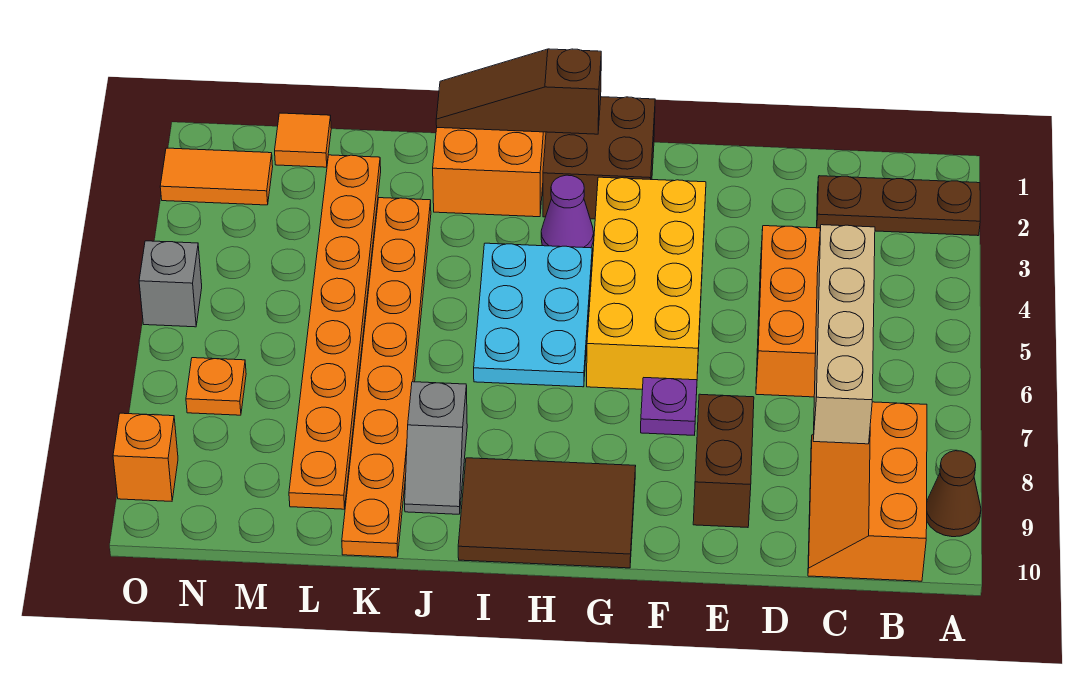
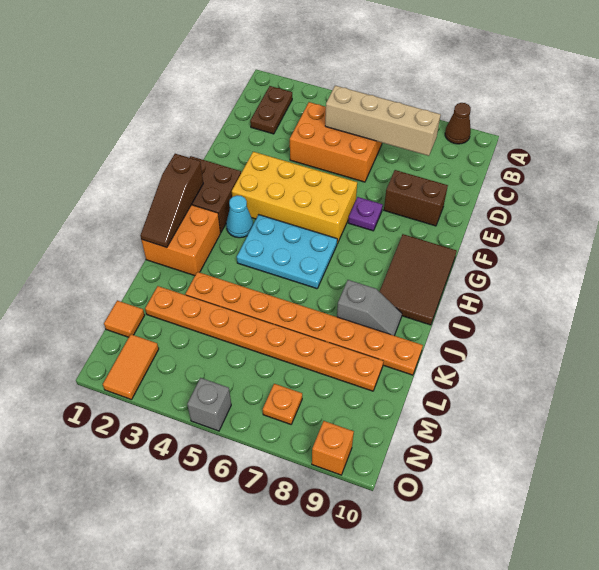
brown plate A2:C2 level 1 -> brown plate B2:C2 level 1
orange slope B8:C10 level 1 top B -> none
purple cone H3 level 1 -> cyan cone H3 level 1

